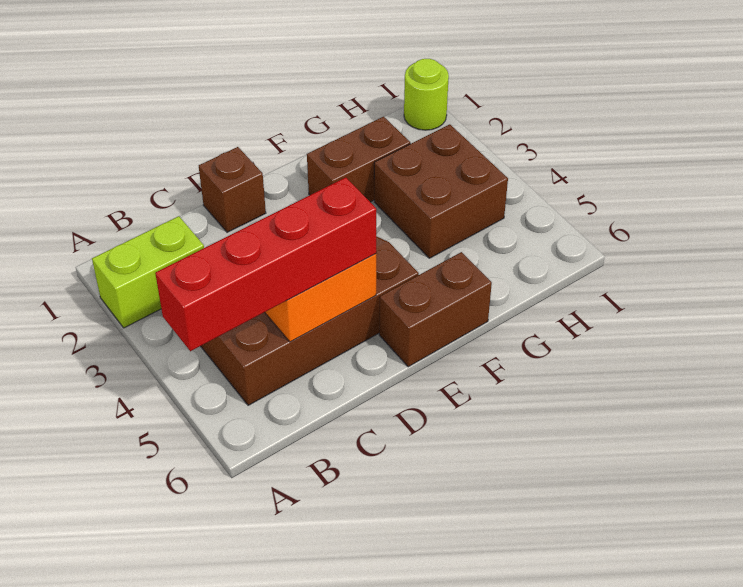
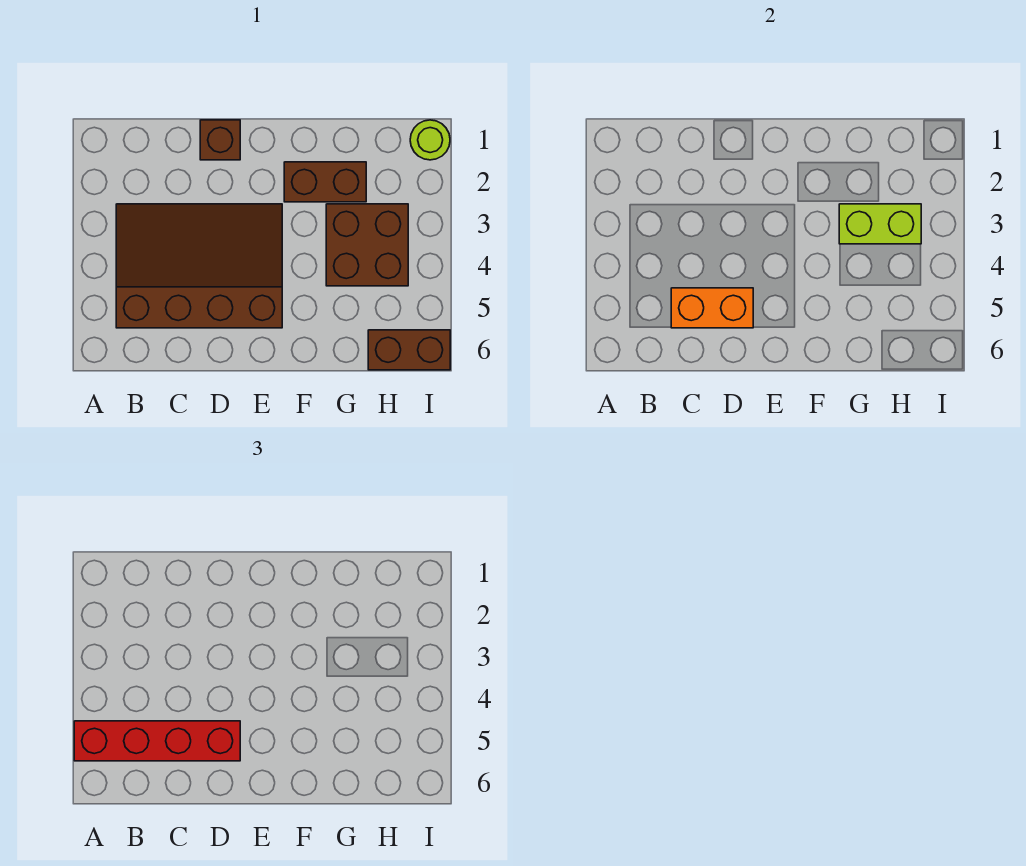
lime brick A2:B2 level 1 -> lime brick G3:H3 level 2
brown brick E6:F6 level 1 -> brown brick H6:I6 level 1

